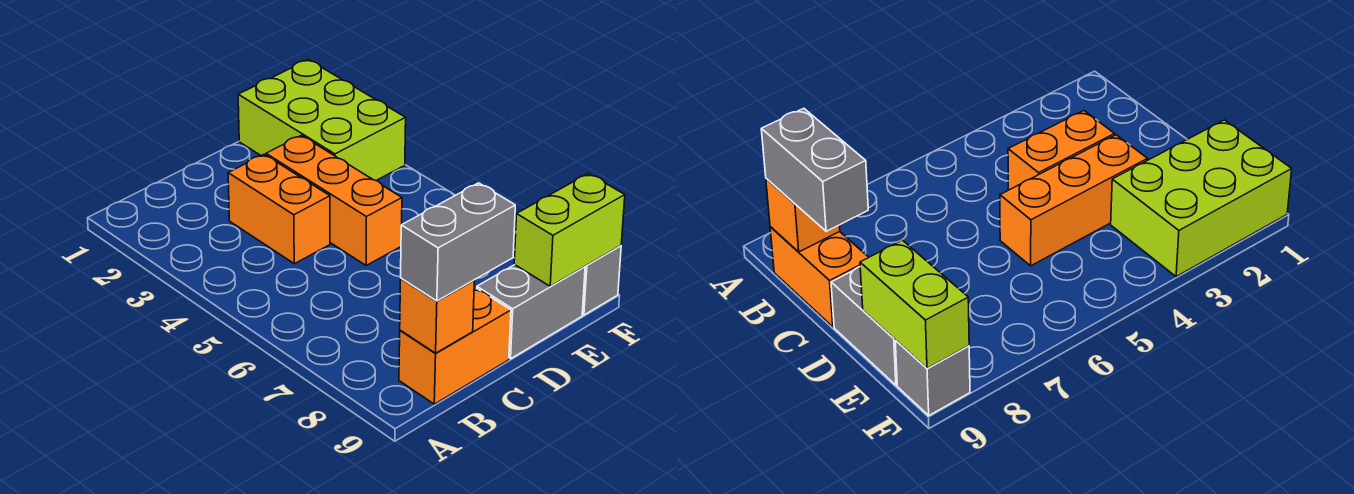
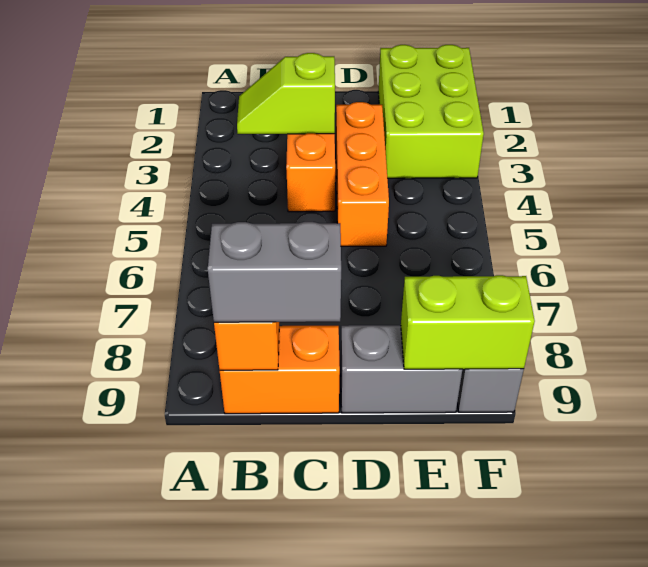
none -> lime slope B3:C3 level 2 top C

